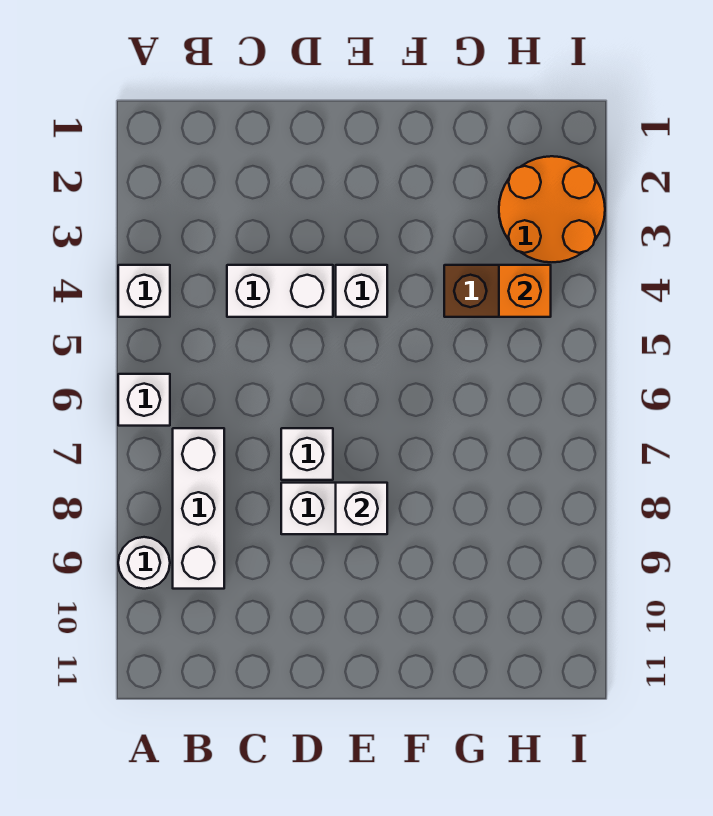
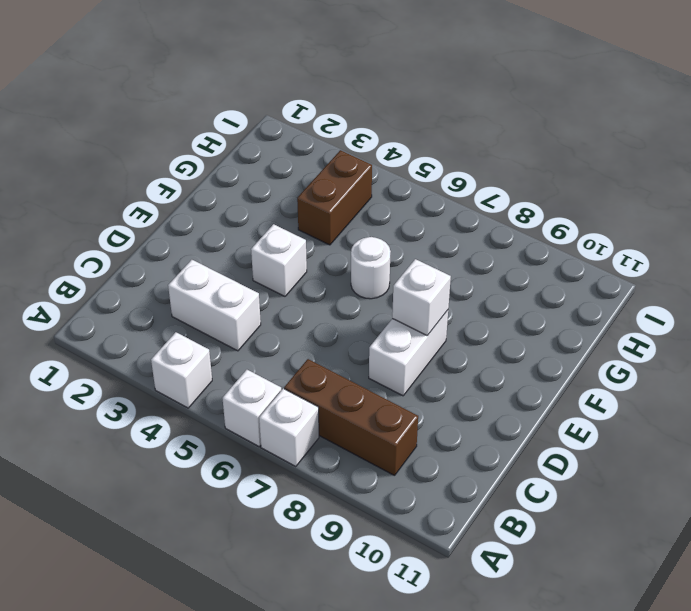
white round brick A9 level 1 -> white round brick F6 level 1
white brick B7:B9 level 1 -> brown brick B7:B9 level 1
white brick C4:D4 level 1 -> white brick C3:C4 level 1
white brick D7 level 1 -> white brick A7 level 1
orange round brick H2:I3 level 1 -> none
orange brick H4 level 2 -> none

